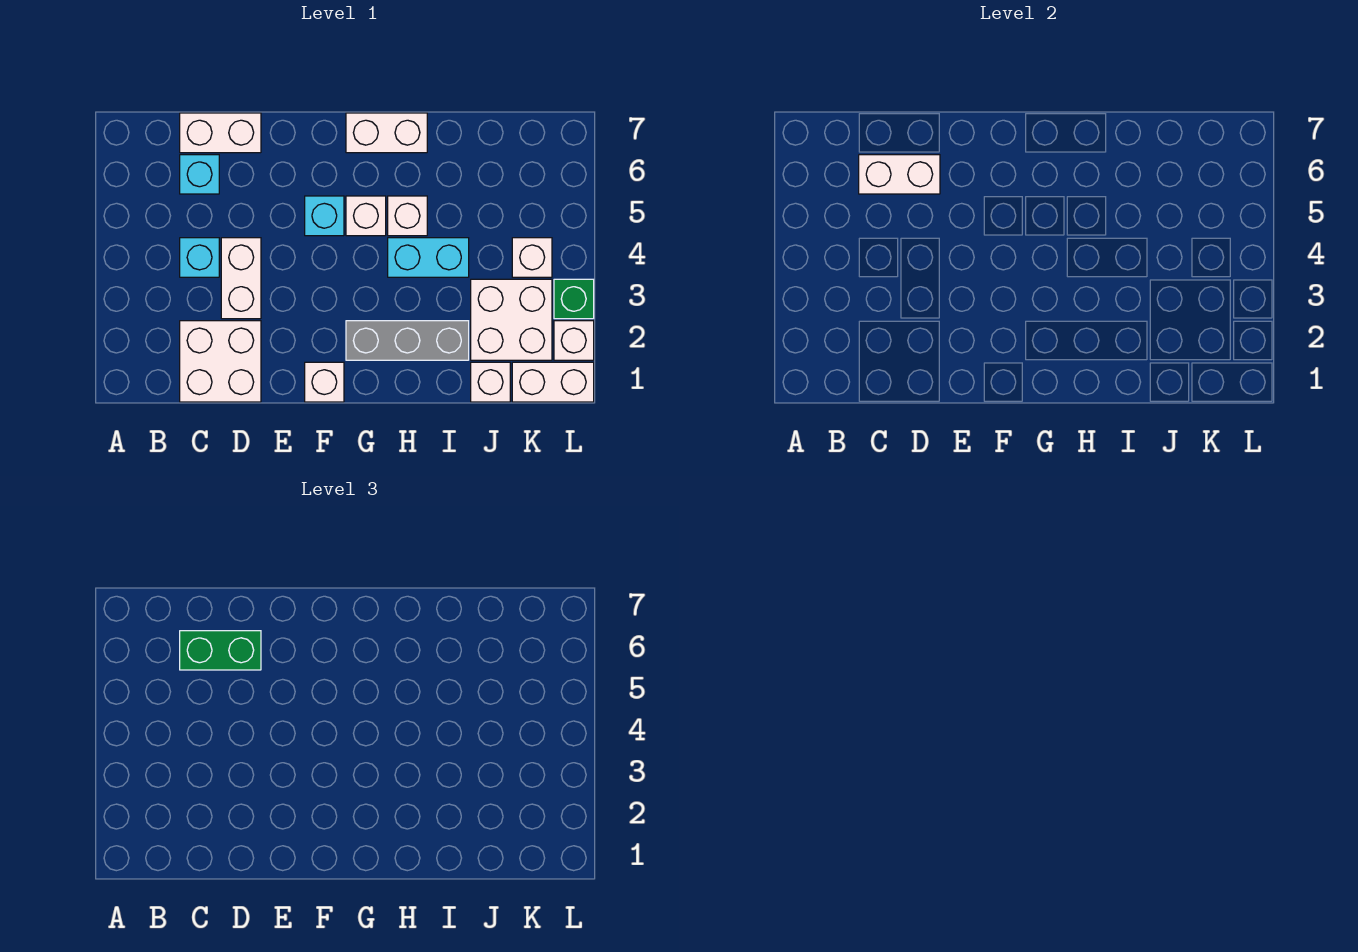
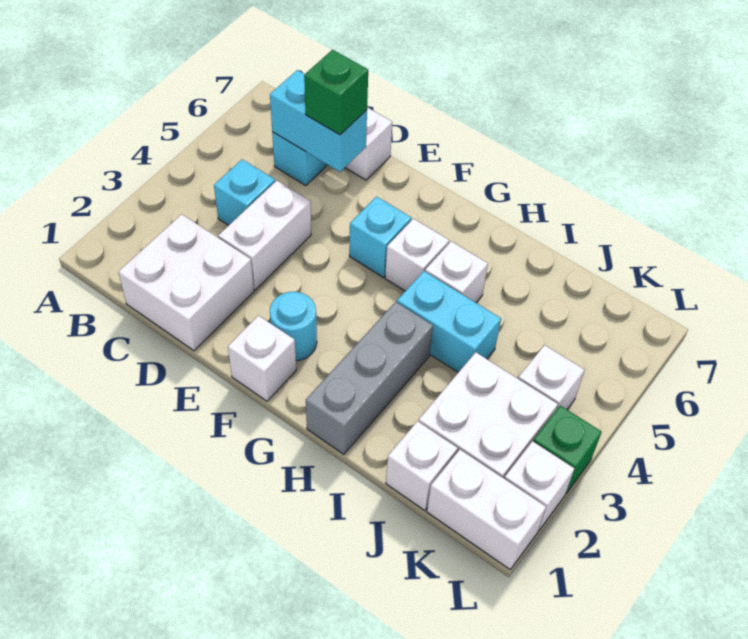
white brick C6:D6 level 2 -> cyan brick C6:D6 level 2
green brick C6:D6 level 3 -> green brick D6 level 3
none -> cyan round brick F2 level 1
grey brick G2:I2 level 1 -> grey brick H1:H3 level 1
white brick G7:H7 level 1 -> none

